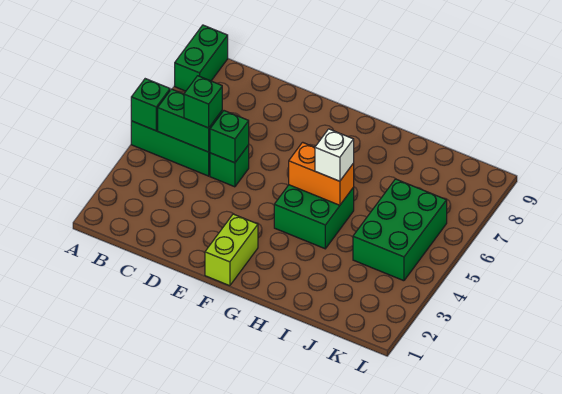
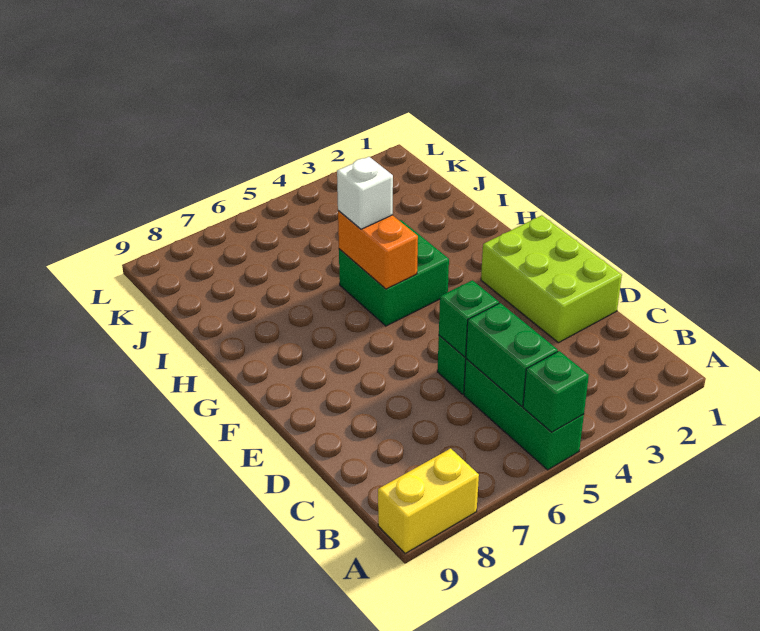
green brick A8:A9 level 1 -> yellow brick A8:A9 level 1
green brick C5 level 3 -> none
lime brick F1:F2 level 1 -> lime brick D1:F2 level 1
green brick J4:K6 level 1 -> none

